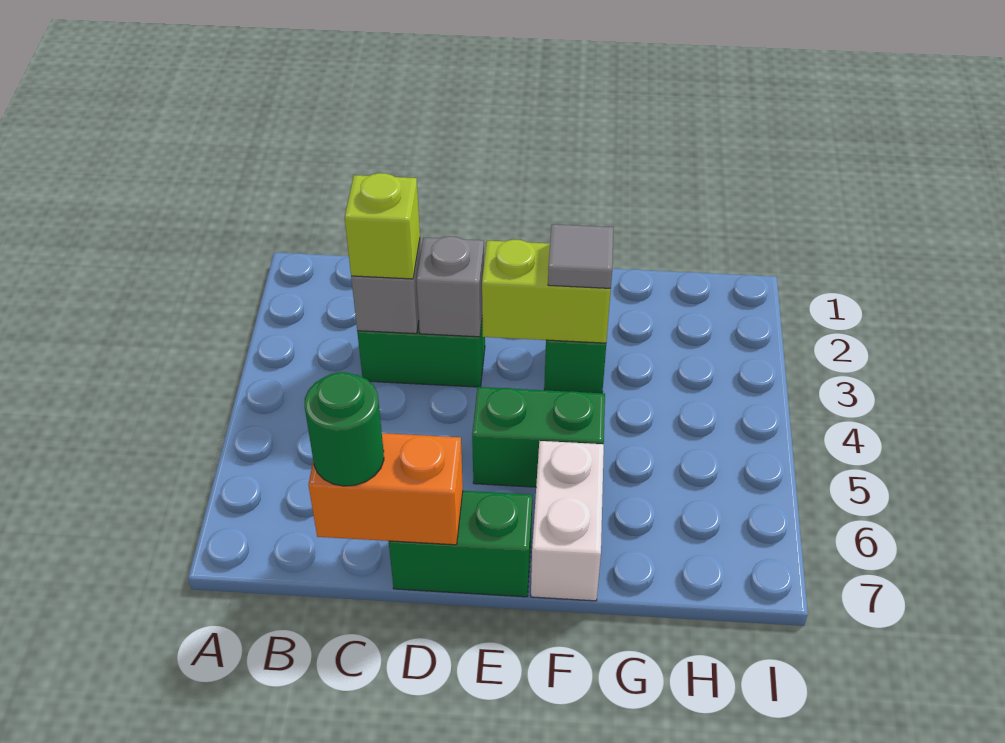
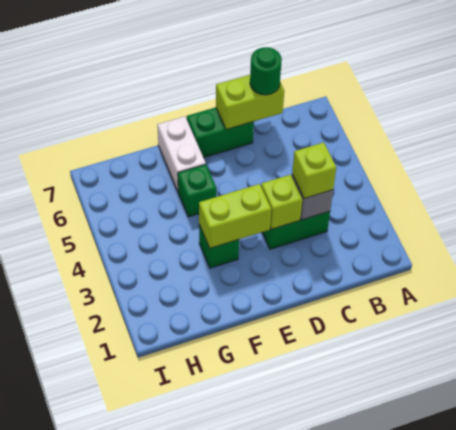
orange brick C7:D7 level 2 -> lime brick C7:D7 level 2
grey brick D3 level 2 -> lime brick D3 level 2
green brick E5:F5 level 1 -> green brick F5 level 1
grey tile F3 level 3 -> none

